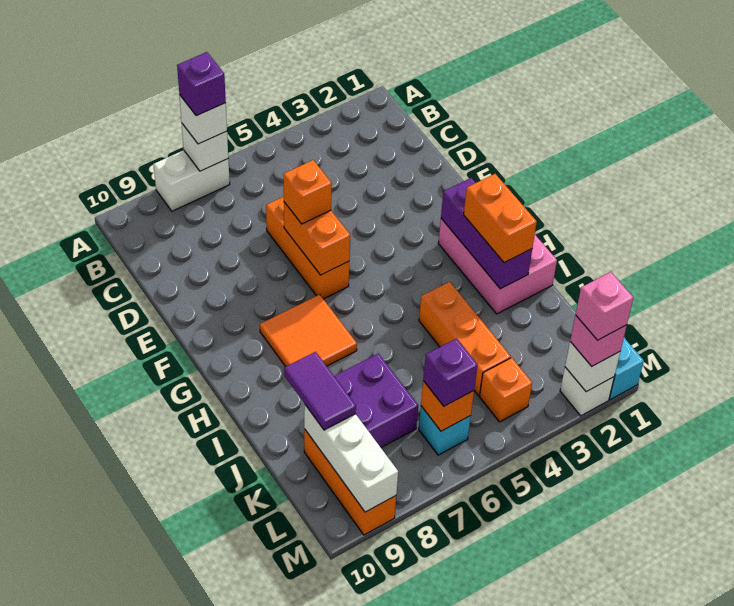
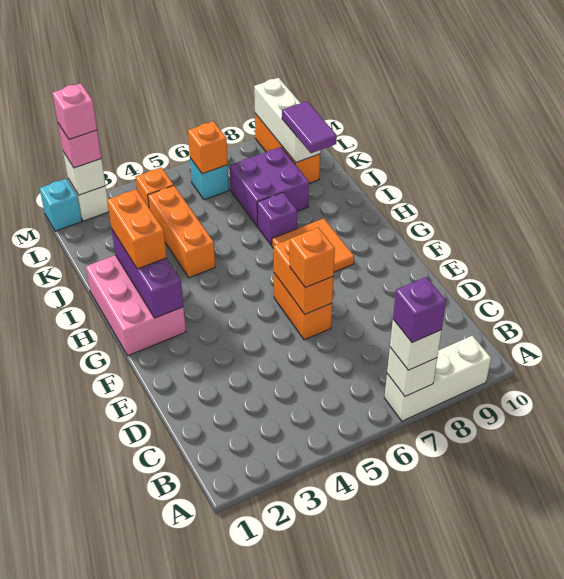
white brick A7:A8 level 1 -> white brick A7:A9 level 1
orange brick D6:F6 level 1 -> orange brick E6:F6 level 1
purple brick L6 level 3 -> purple brick I7 level 1

